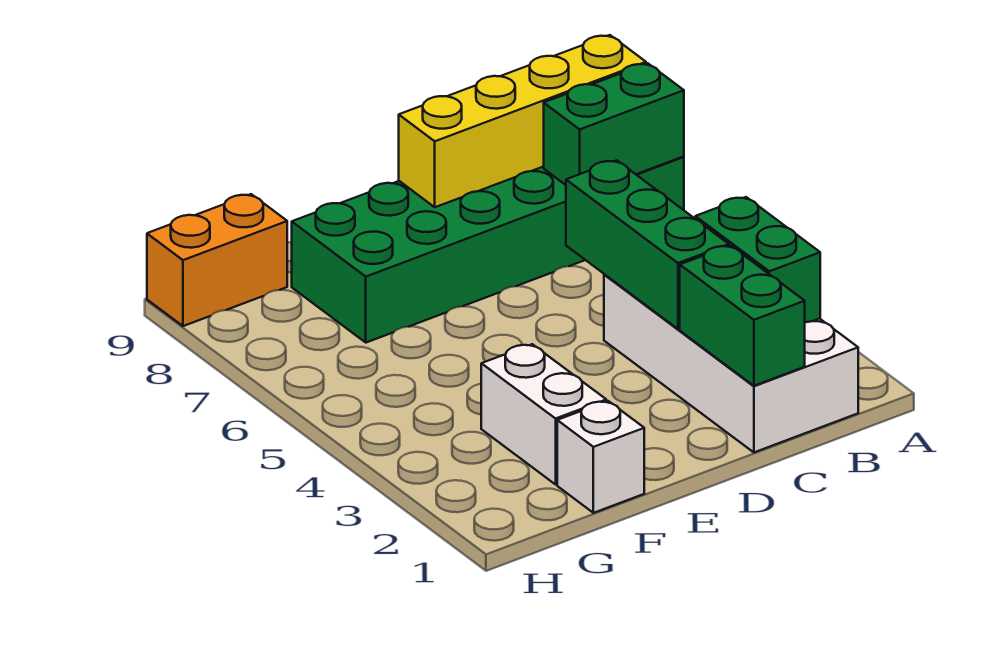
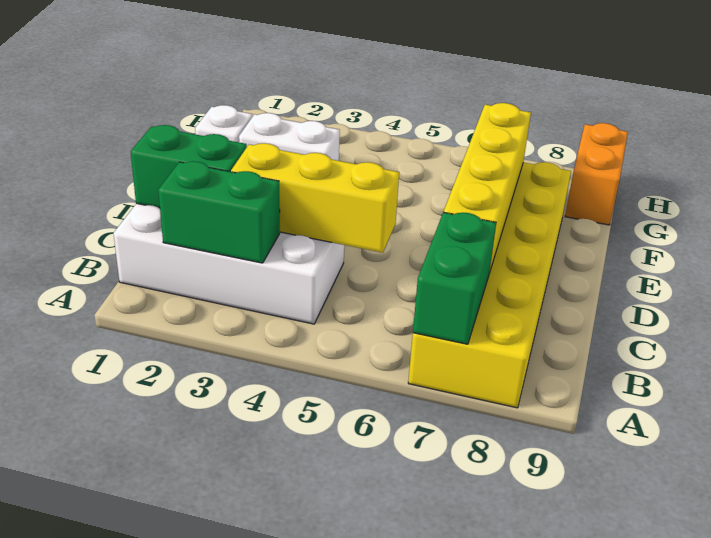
green brick A7:F8 level 1 -> yellow brick A7:F8 level 1
yellow brick A8:D8 level 2 -> yellow brick C7:F7 level 2
green brick C3:C5 level 2 -> yellow brick C3:C5 level 2

